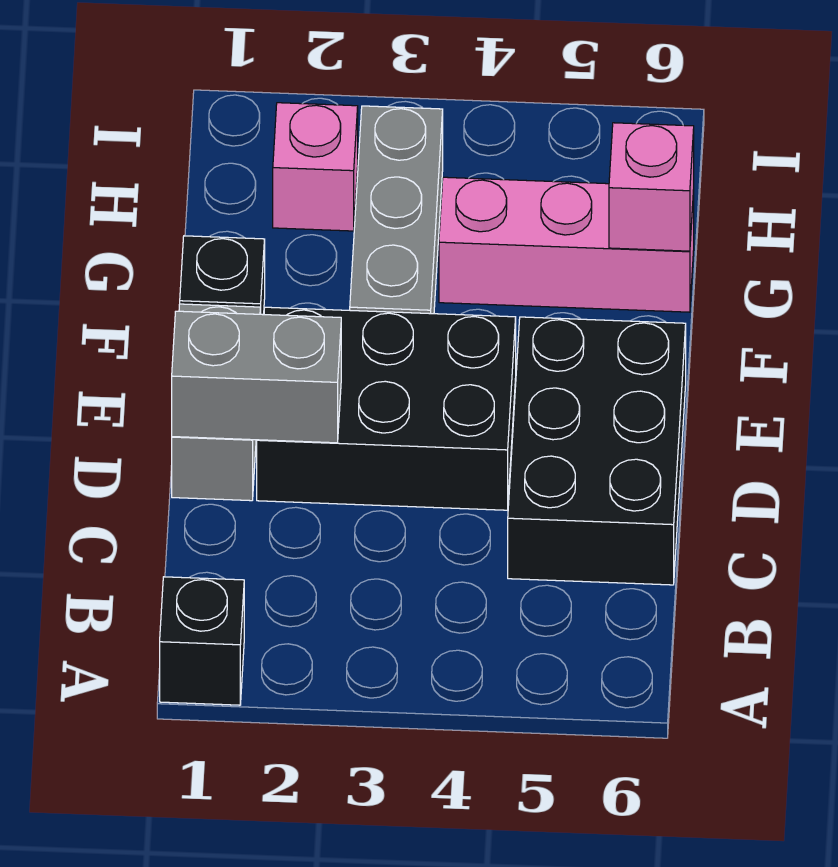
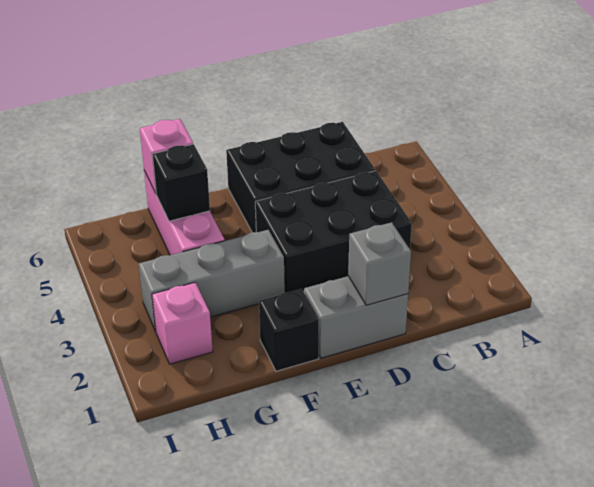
black brick A1 level 1 -> black brick G5 level 2
grey brick D1:D2 level 2 -> grey brick D1 level 2
black brick D2:E4 level 1 -> black brick C3:E4 level 1

